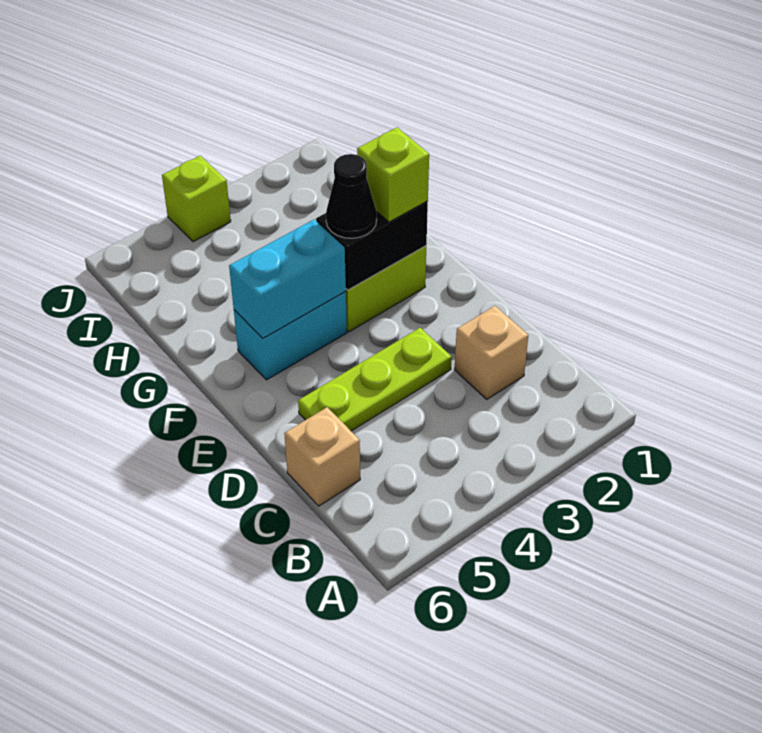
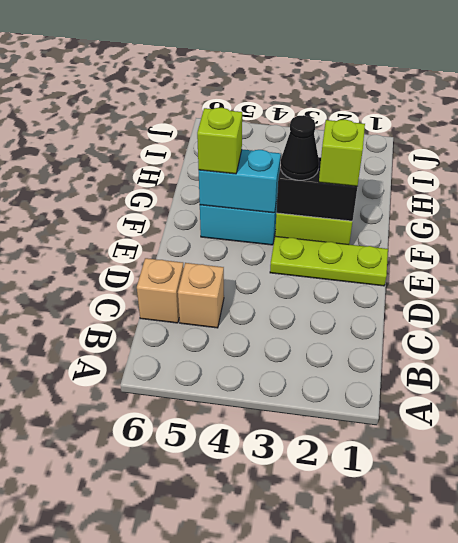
tan brick C2 level 1 -> tan brick C5 level 1
lime plate D3:D5 level 1 -> lime plate E1:E3 level 1
lime brick J4 level 1 -> lime brick F5 level 3

